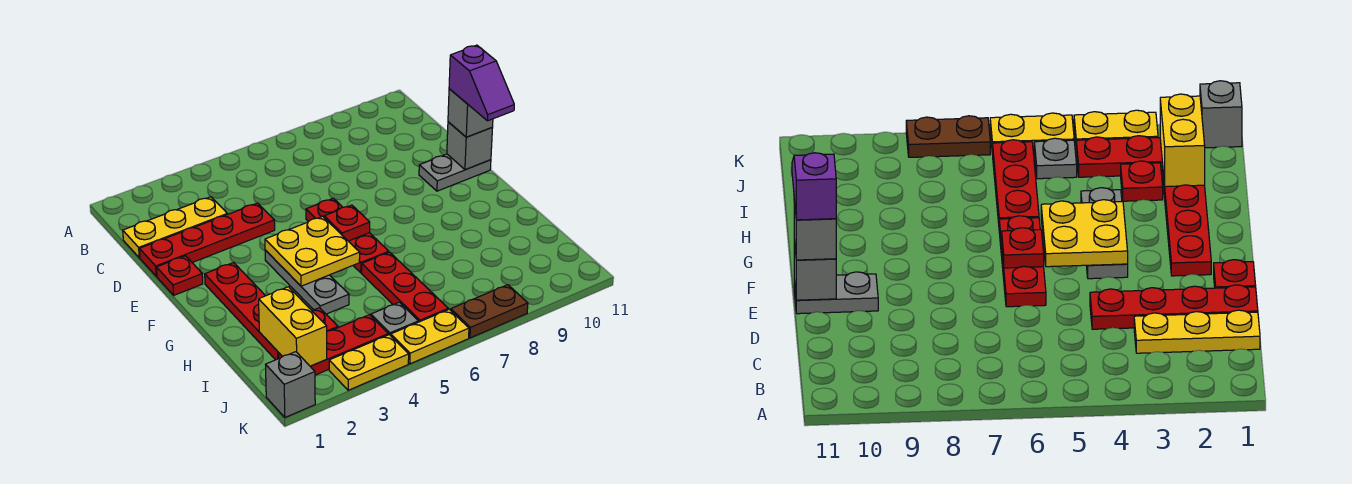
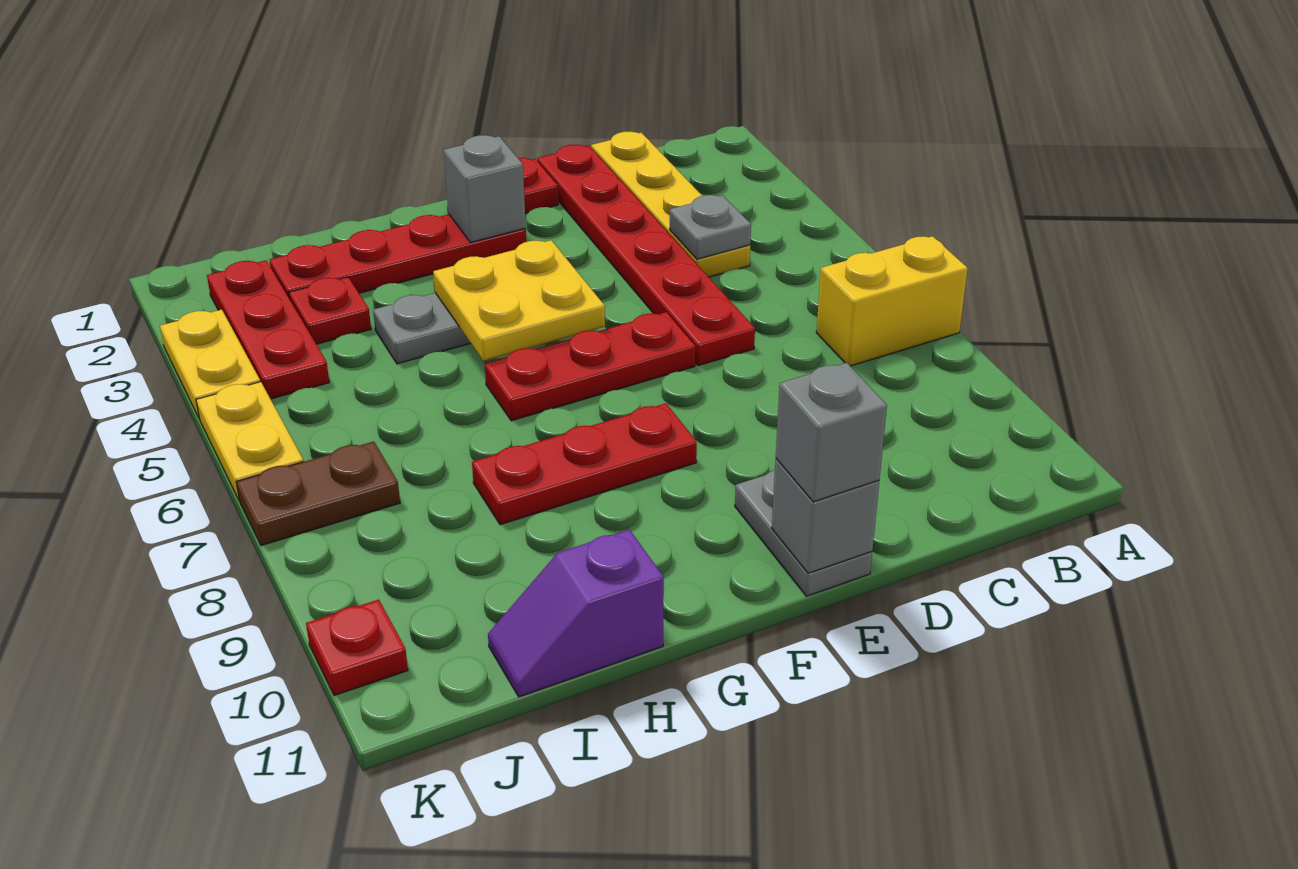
yellow plate C1:C3 level 1 -> yellow plate C1:C4 level 1
red plate D1:D4 level 1 -> red plate D1:D6 level 1
purple slope E11:F11 level 4 top E -> purple slope H11:I11 level 1 top H
red plate F6 level 2 -> red plate K10 level 1
red plate H6:J6 level 1 -> red plate F8:H8 level 1
yellow brick I2:J2 level 2 -> yellow brick A7:B7 level 1
grey plate J5 level 1 -> grey plate C4 level 2
grey brick K1 level 1 -> grey brick F2 level 2
brown plate K7:K8 level 1 -> brown plate J7:K7 level 1

